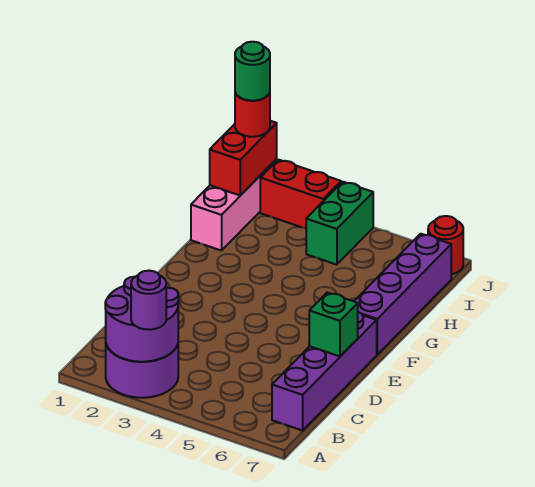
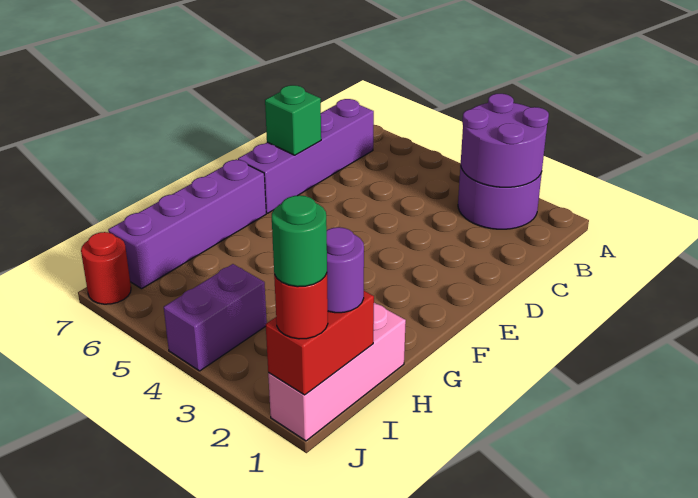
purple round brick A3 level 3 -> purple round brick I1 level 3
green brick I4:J4 level 1 -> purple brick I4:J4 level 1
red brick J2:J3 level 1 -> none

